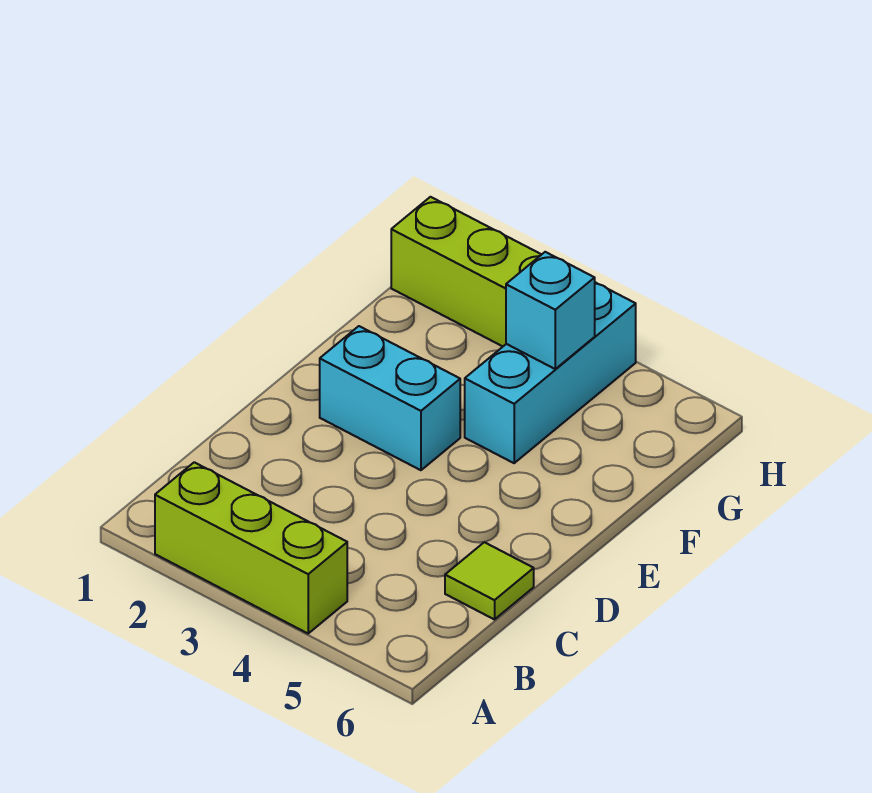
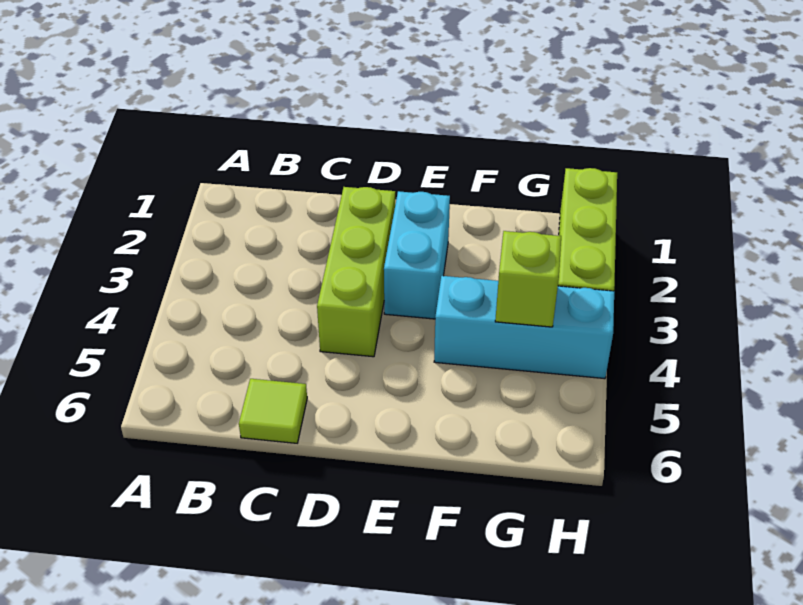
lime brick A2:A4 level 1 -> lime brick D2:D4 level 1
cyan brick G4 level 2 -> lime brick G4 level 2

